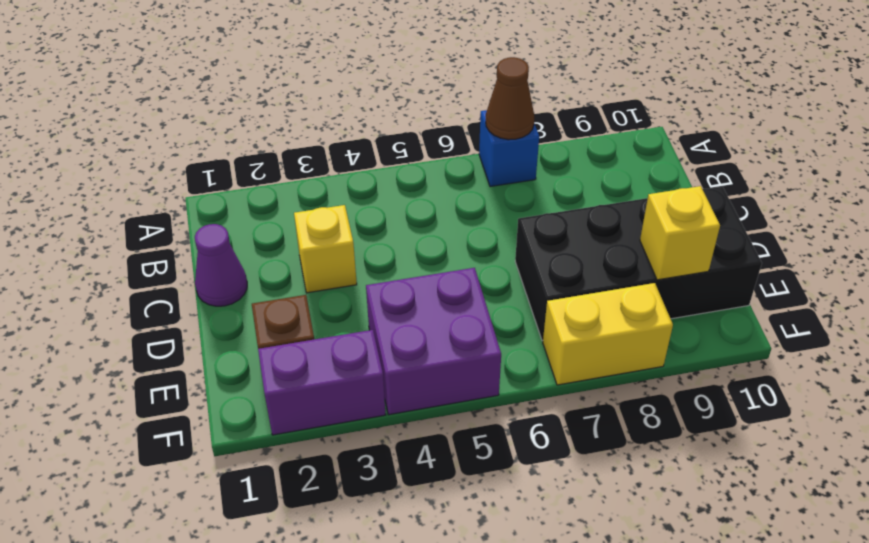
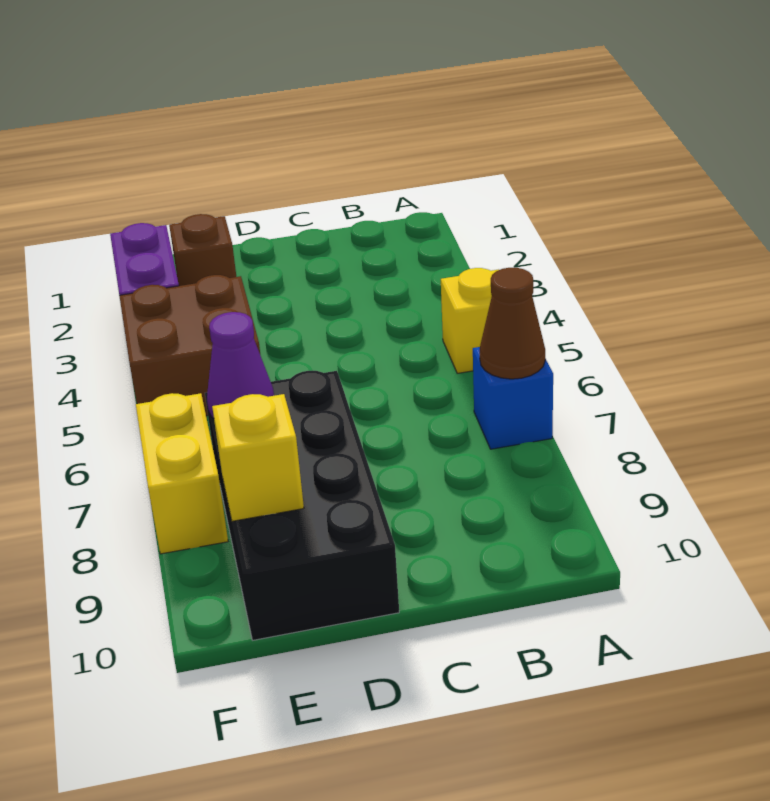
purple cone C1 level 1 -> purple cone E7 level 2
yellow brick C3 level 1 -> yellow brick A5 level 1
purple brick E4:F5 level 1 -> brown brick E4:F5 level 1

